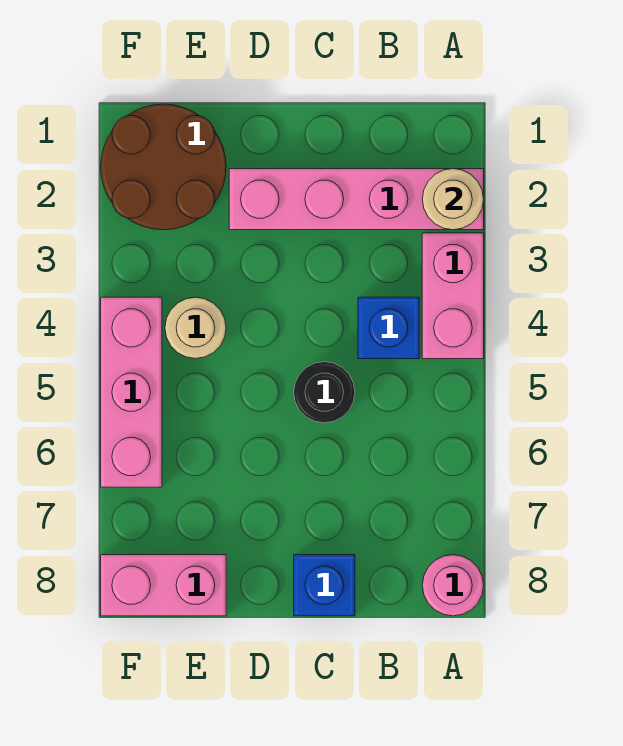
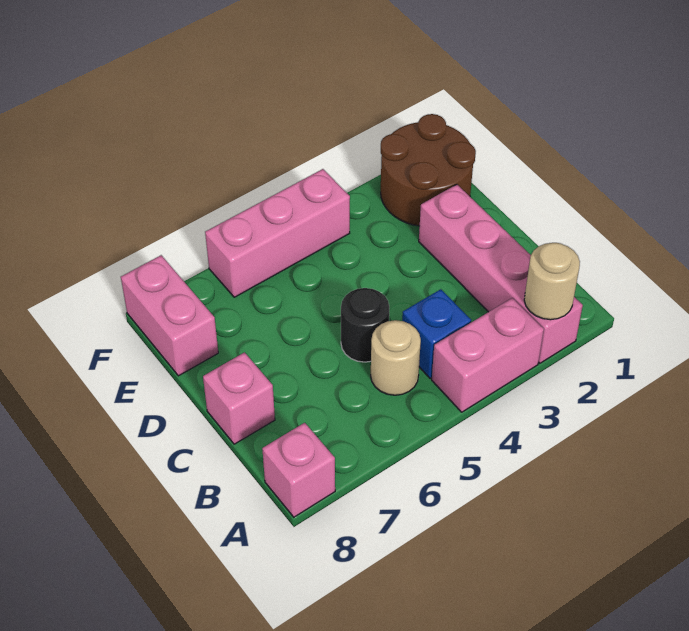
pink round brick A8 level 1 -> pink brick A8 level 1
blue brick C8 level 1 -> pink brick C8 level 1
tan round brick E4 level 1 -> tan round brick B5 level 1

